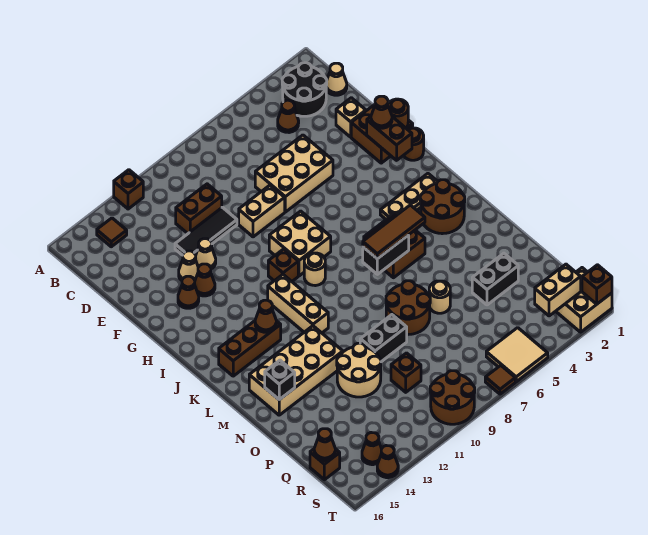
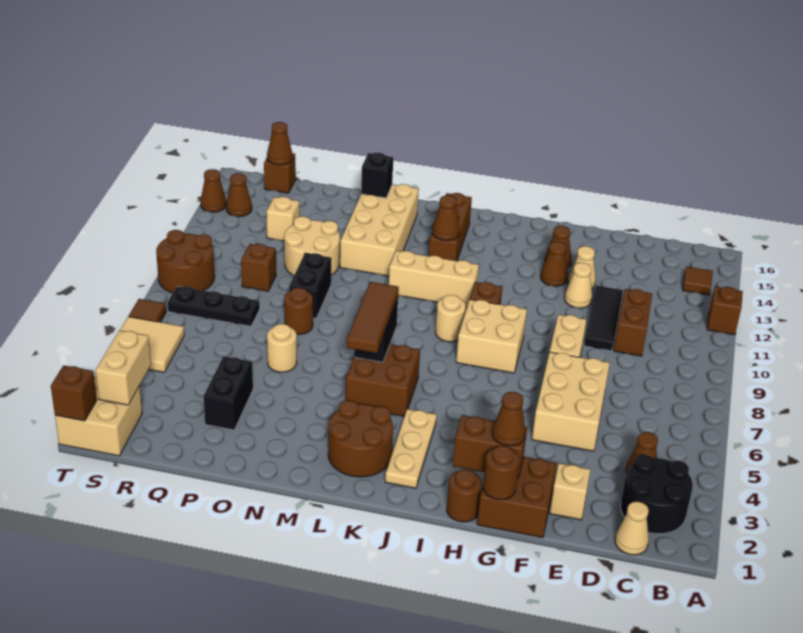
brown round brick N7:O8 level 1 -> brown round brick O8 level 1
none -> black plate Q8:S8 level 1
none -> tan brick Q13 level 1

